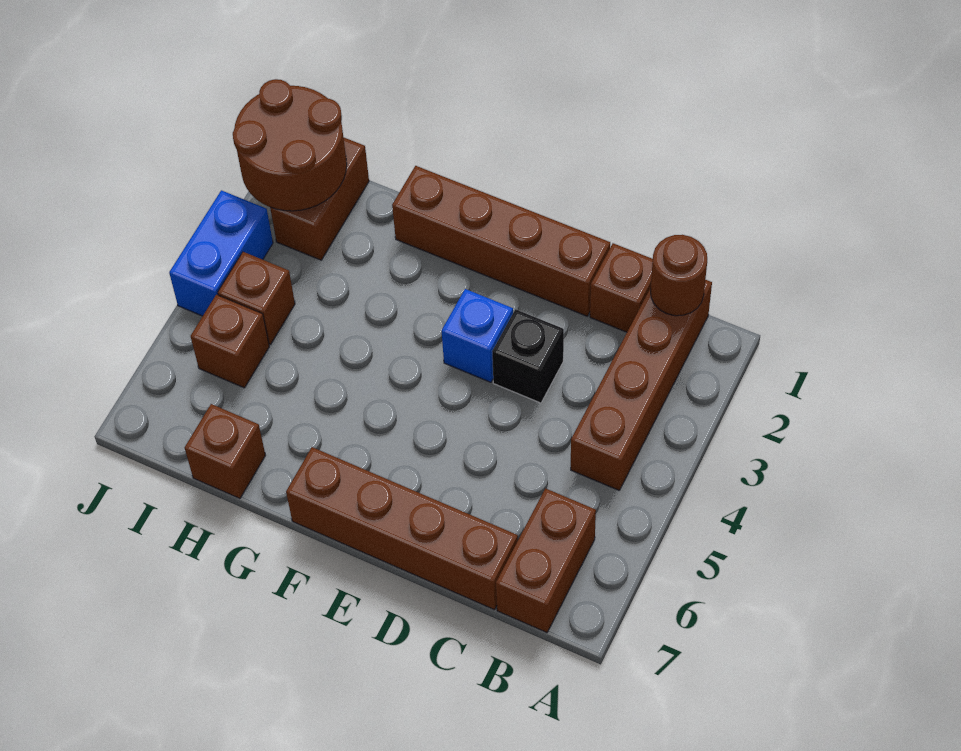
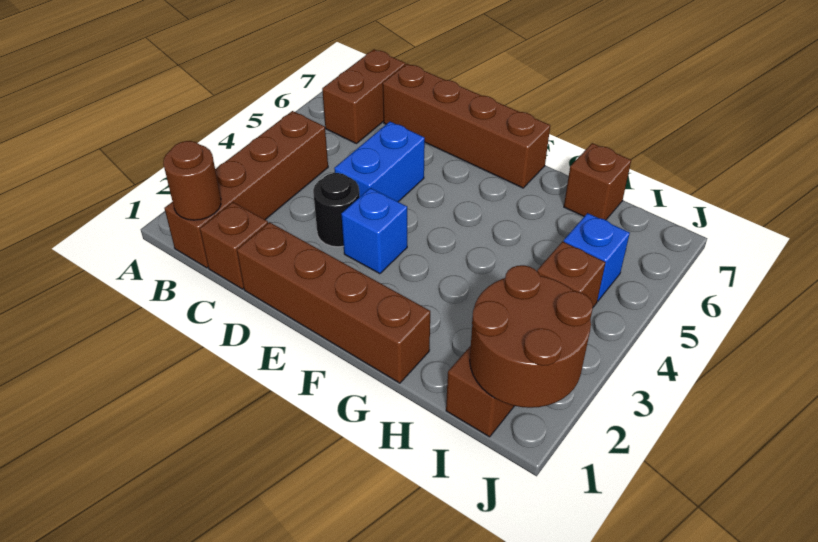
black brick D3 level 1 -> black round brick D3 level 1
brown brick I5 level 1 -> blue brick I5 level 1
blue brick J3:J4 level 1 -> blue brick D4:D5 level 1

